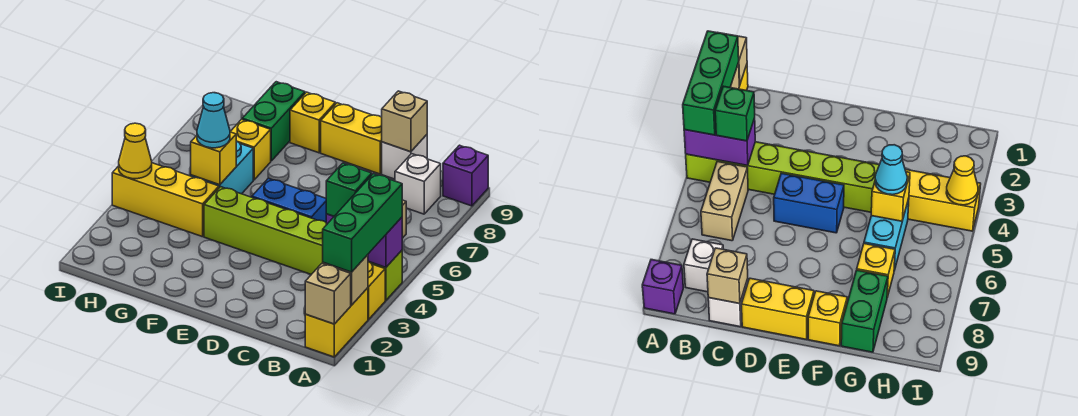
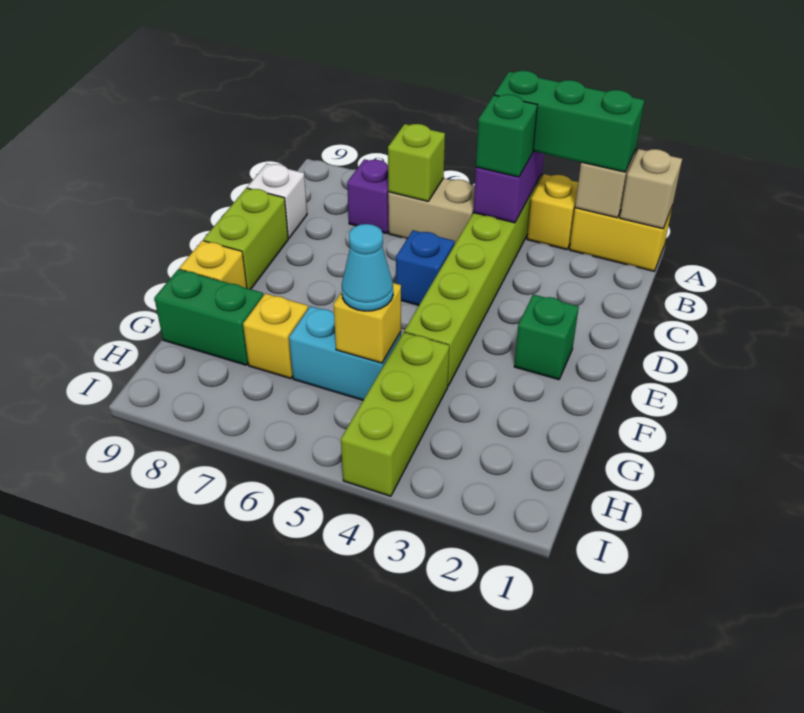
purple brick A9 level 1 -> purple brick B7 level 1
none -> lime brick B6 level 2
white brick B8 level 1 -> none
tan brick C9 level 2 -> none
blue brick D5:E5 level 1 -> blue brick D5 level 1
yellow brick D9:E9 level 1 -> lime brick D9:E9 level 1
none -> green brick E2 level 1
yellow brick G4:I4 level 1 -> lime brick G4:I4 level 1
yellow cone I4 level 2 -> none

